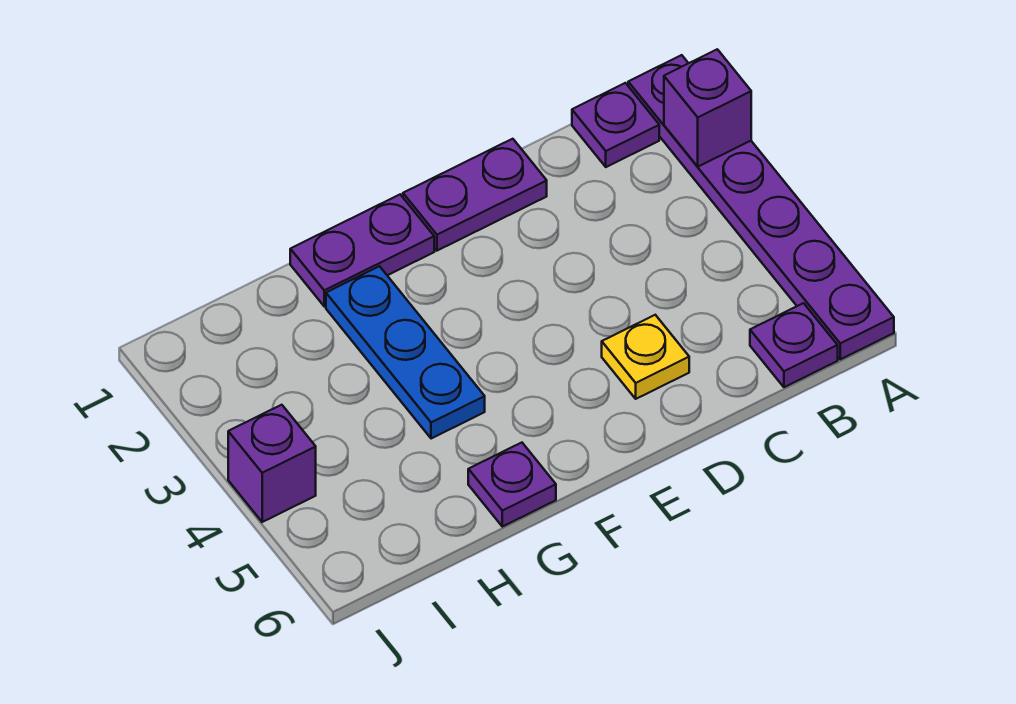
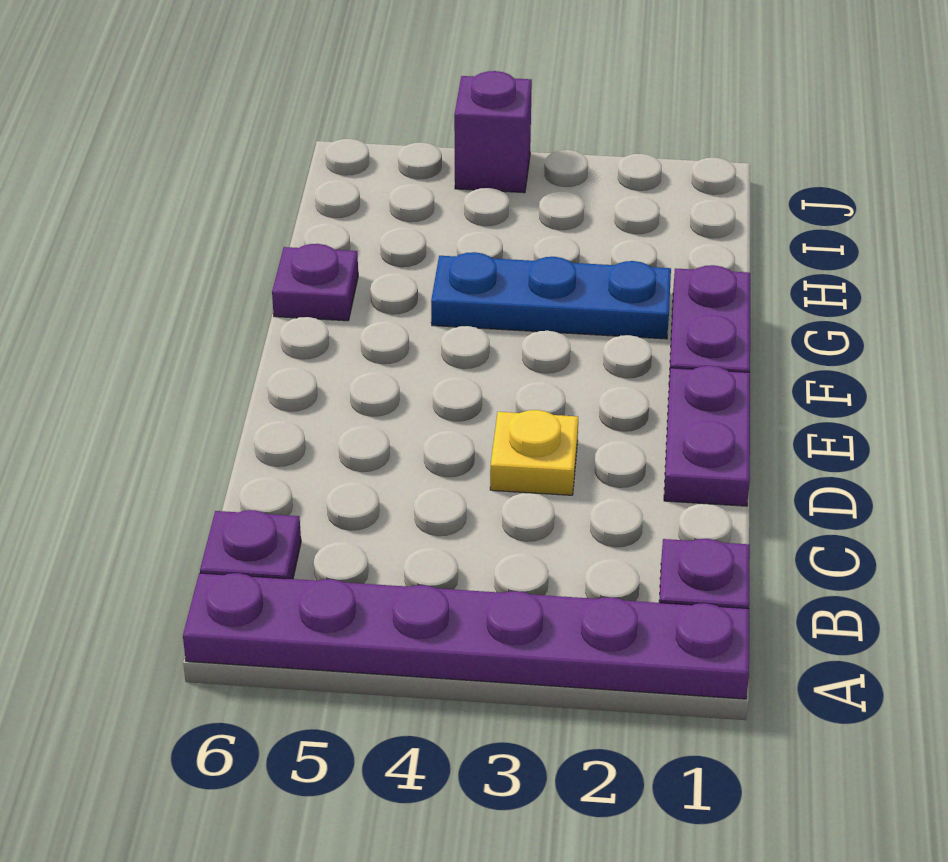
purple brick A2 level 2 -> none
yellow plate D5 level 1 -> yellow plate D3 level 1

